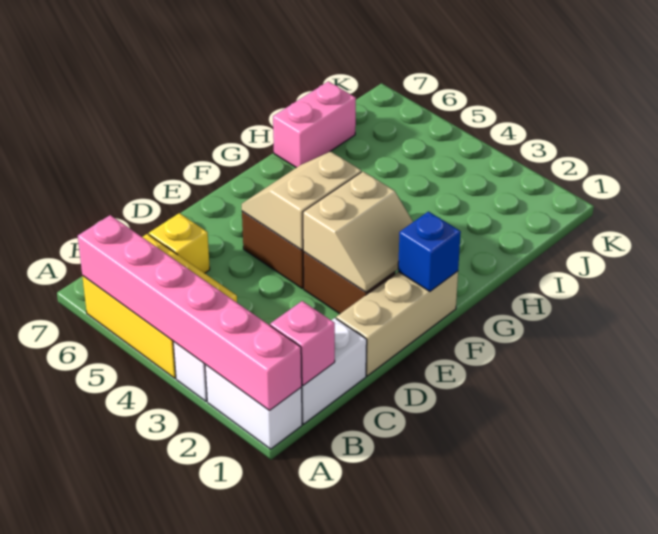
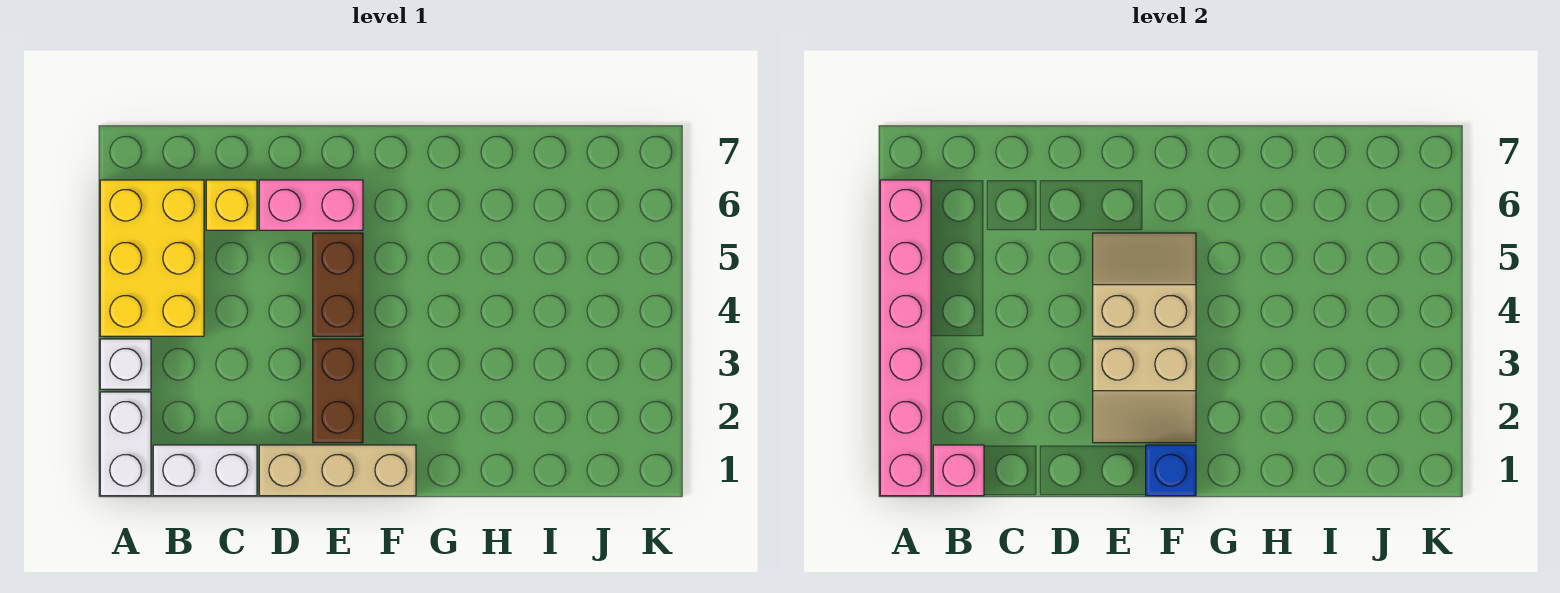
pink brick H7:I7 level 1 -> pink brick D6:E6 level 1

